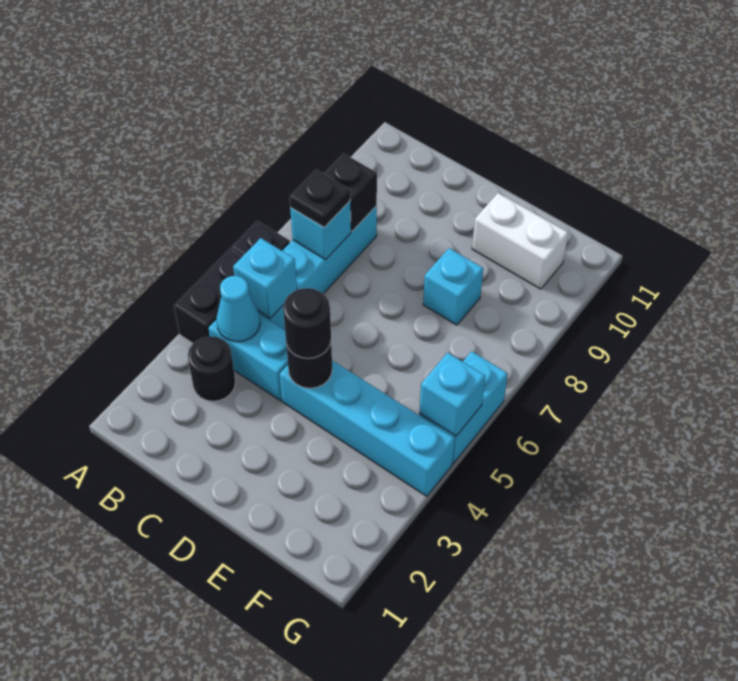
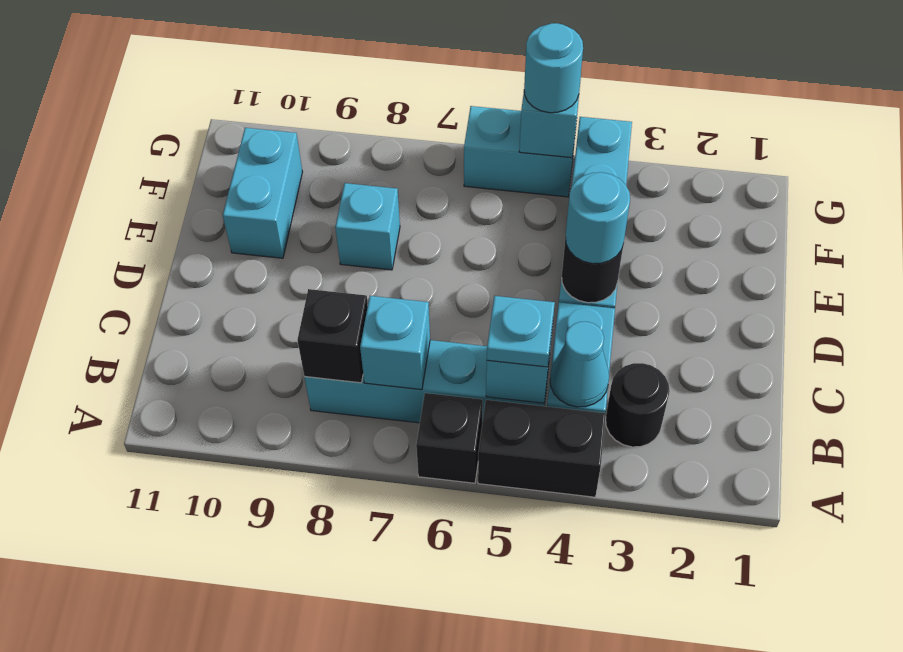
none -> cyan plate B5 level 3
black plate B7 level 3 -> none
black round brick D4 level 3 -> cyan round brick D4 level 3
white brick E10:F10 level 1 -> cyan brick E10:F10 level 1
none -> cyan round brick G5 level 3

